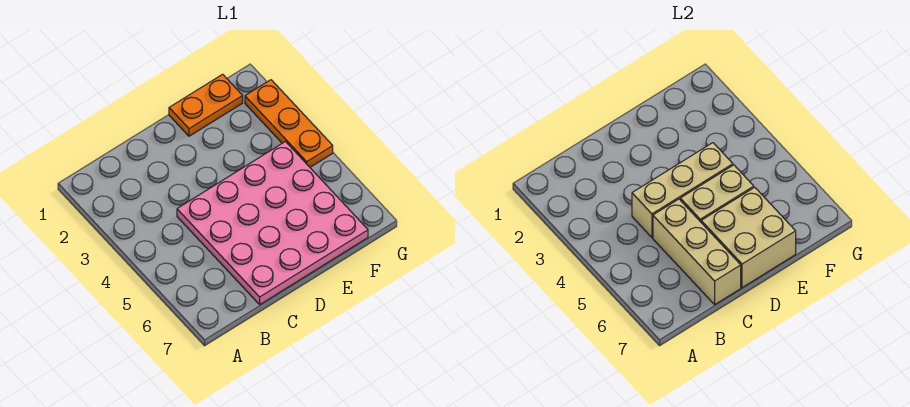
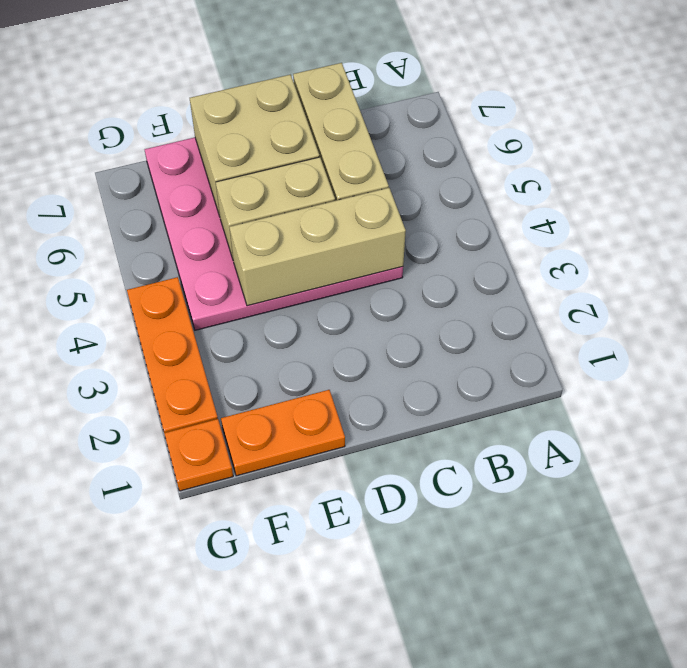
none -> orange plate G1 level 1

